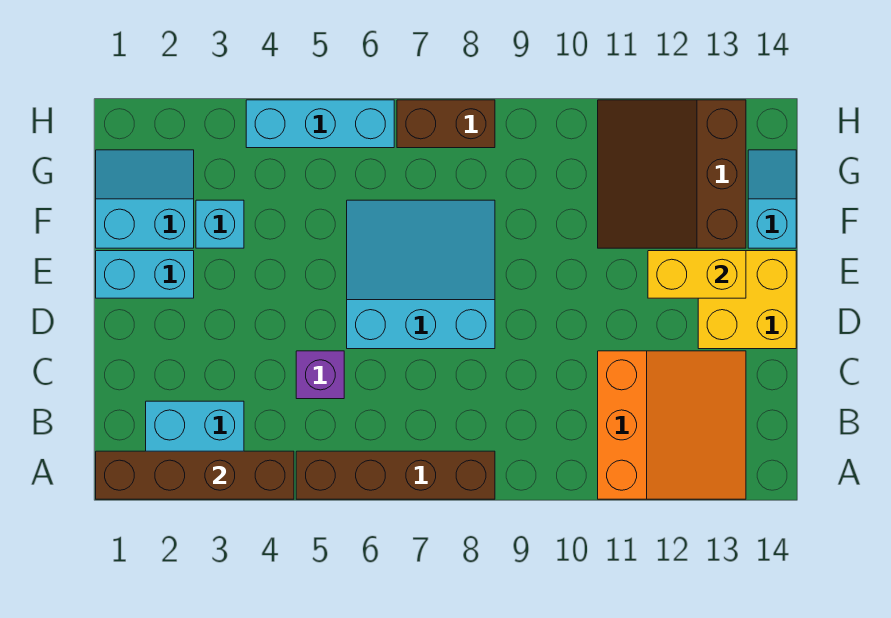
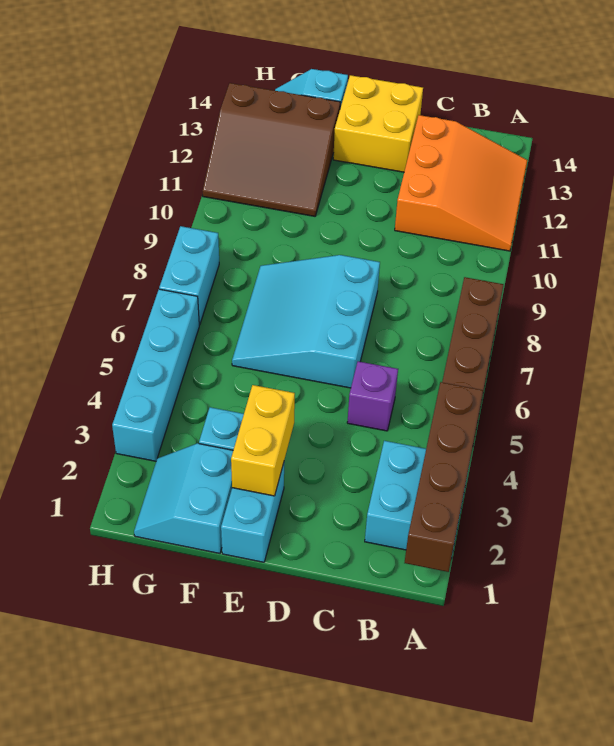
orange slope A11:C13 level 1 top 11 -> orange slope A11:C13 level 1 top C
yellow brick E12:E13 level 2 -> yellow brick E2:E3 level 2
cyan brick H4:H6 level 1 -> cyan brick H3:H6 level 1
brown brick H7:H8 level 1 -> cyan brick H7:H8 level 1

